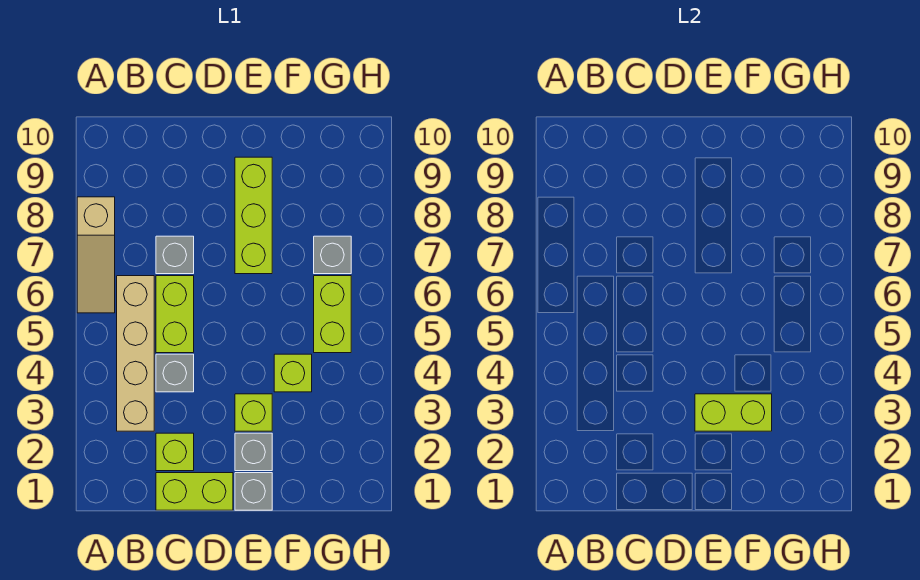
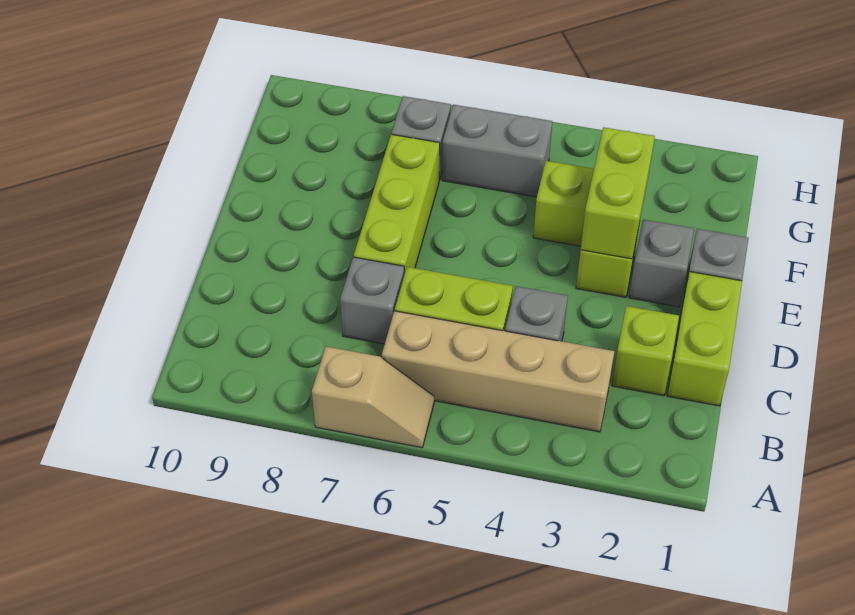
tan slope A6:A8 level 1 top 8 -> tan slope A6:A7 level 1 top 7
lime brick E7:E9 level 1 -> lime brick D7:F7 level 1
lime brick G5:G6 level 1 -> grey brick G5:G6 level 1

